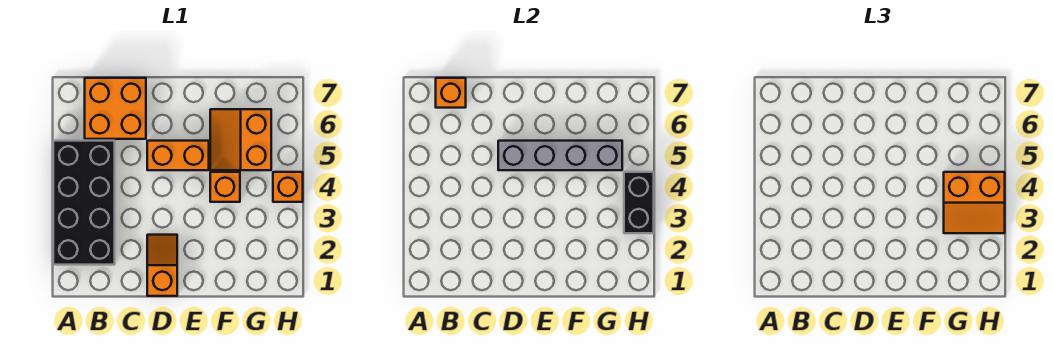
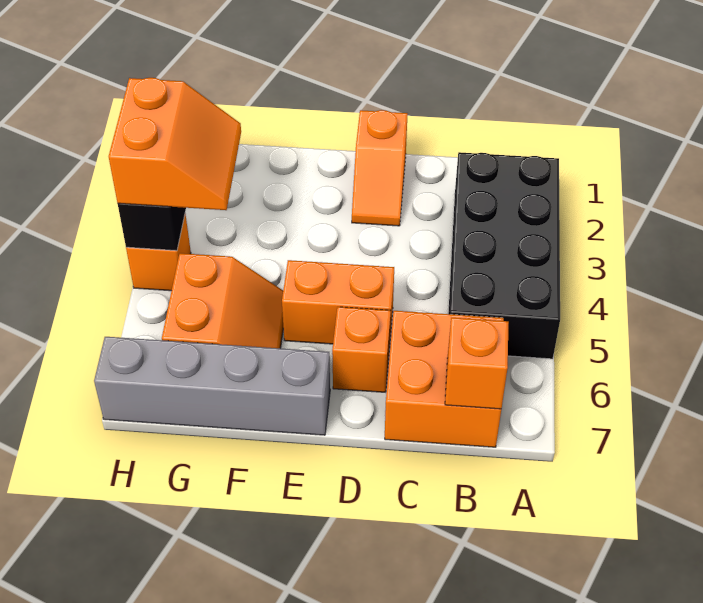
grey brick D5:G5 level 2 -> grey brick E7:H7 level 1
orange brick F4 level 1 -> orange brick D6 level 1
orange slope G3:H4 level 3 top 4 -> orange slope G3:H4 level 3 top H

